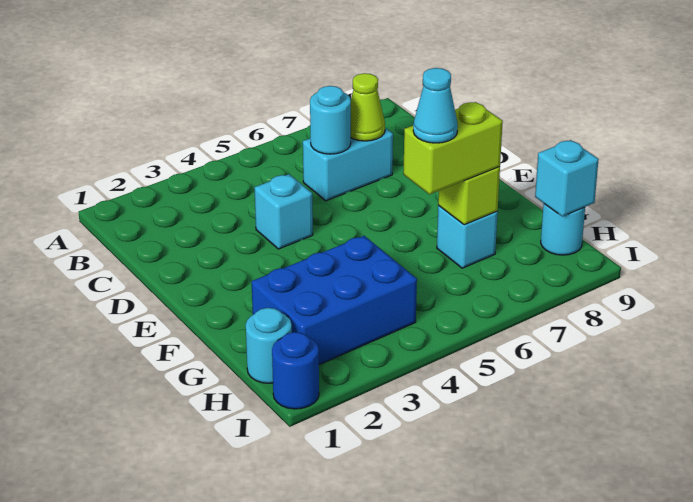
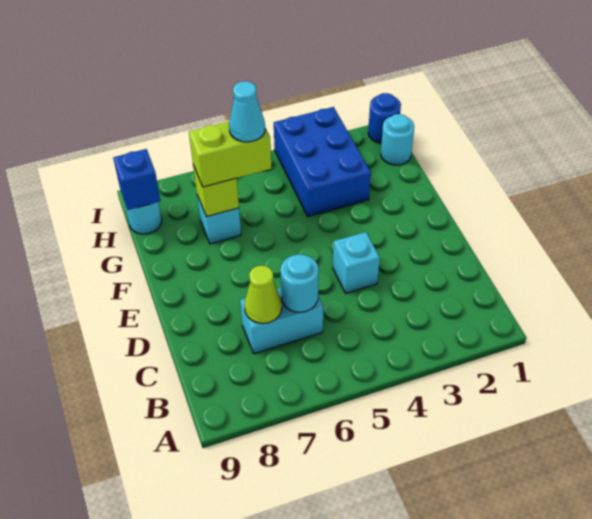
blue brick G2:H4 level 1 -> blue brick G3:I4 level 1
cyan brick H9 level 2 -> blue brick H9 level 2

